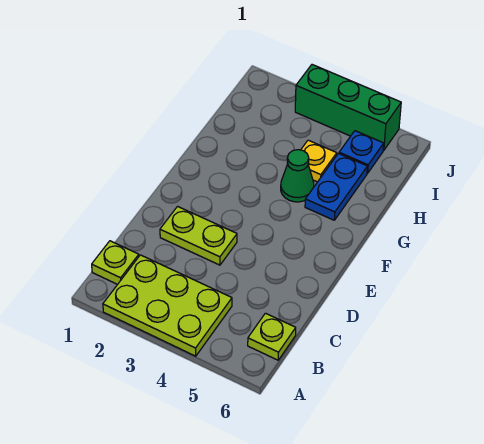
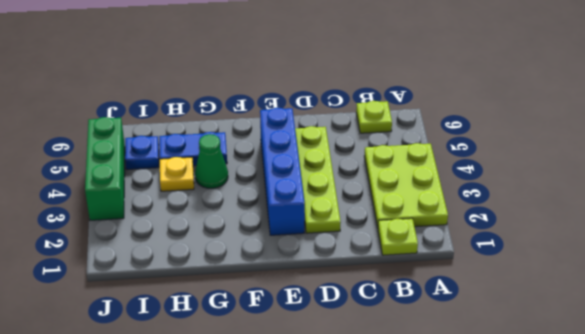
lime plate D2:D3 level 1 -> lime plate D2:D5 level 1
none -> blue brick E2:E5 level 1

